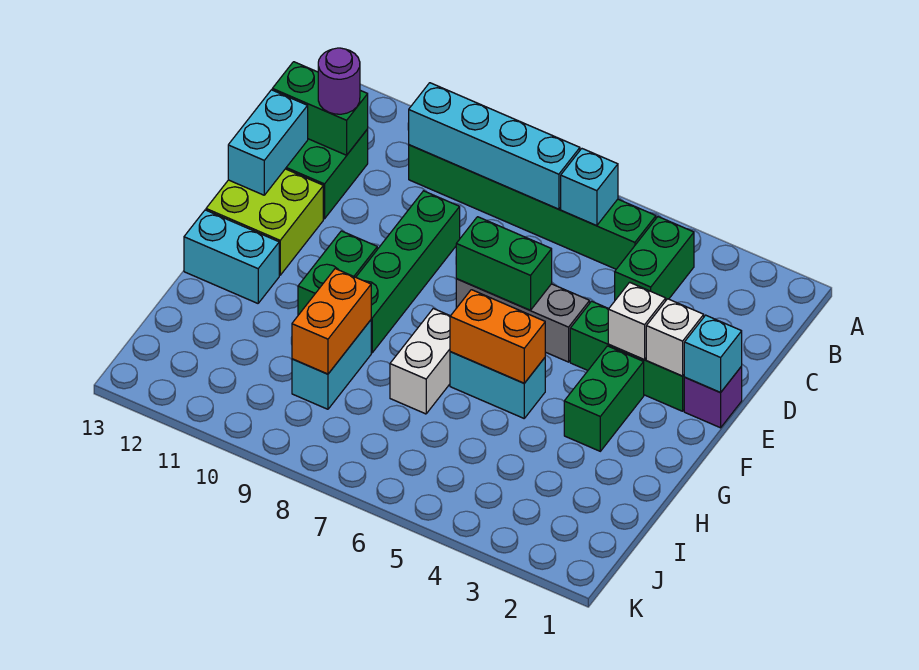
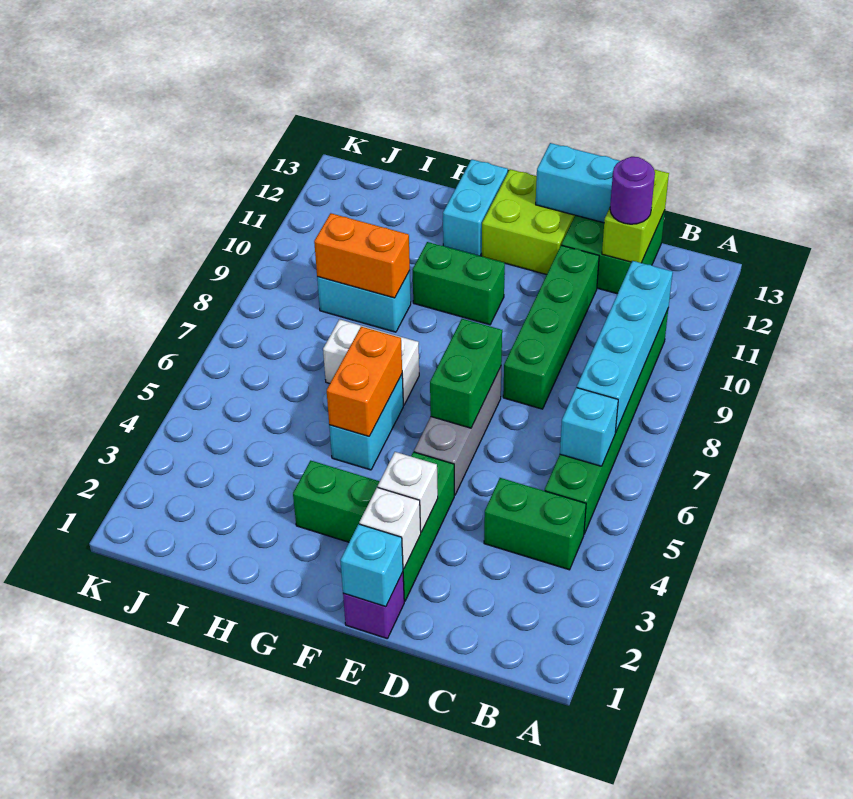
green brick C12:C13 level 2 -> lime brick C12:C13 level 2
green brick D9:G9 level 1 -> green brick D8:D11 level 1

